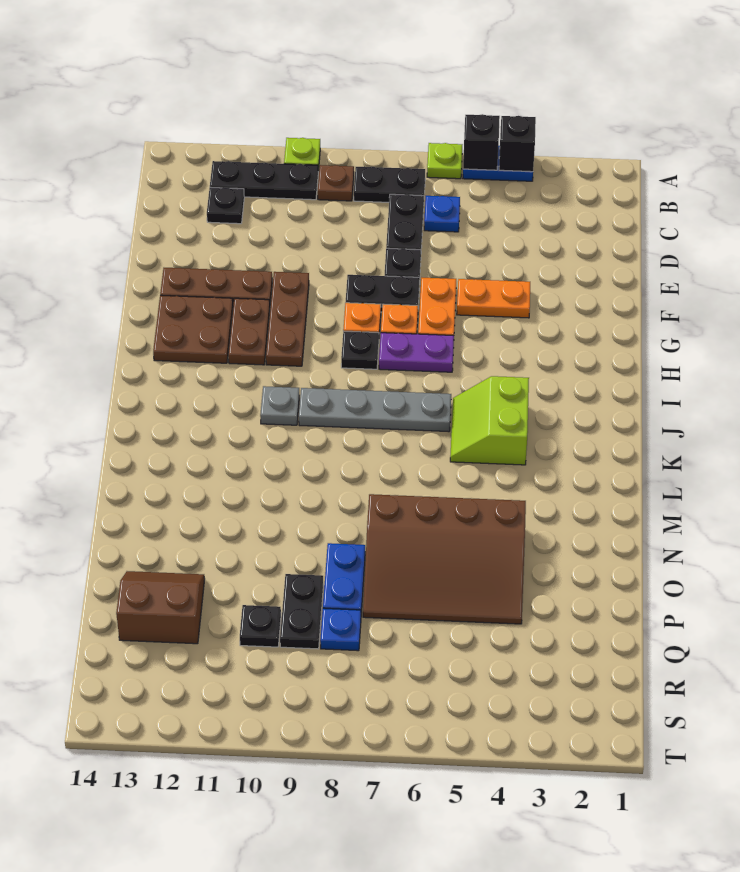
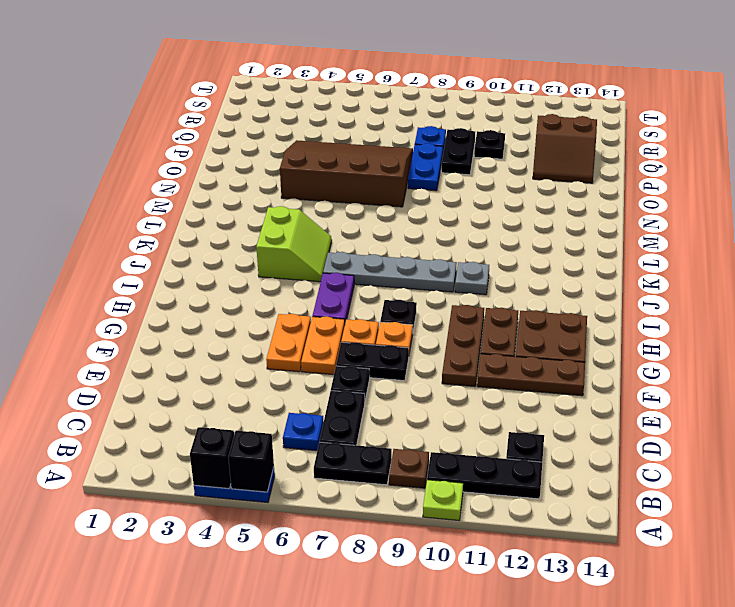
lime plate A6 level 1 -> none
orange plate F4:F5 level 1 -> orange plate F5:G5 level 1
purple plate H6:H7 level 1 -> purple plate H6:I6 level 1

